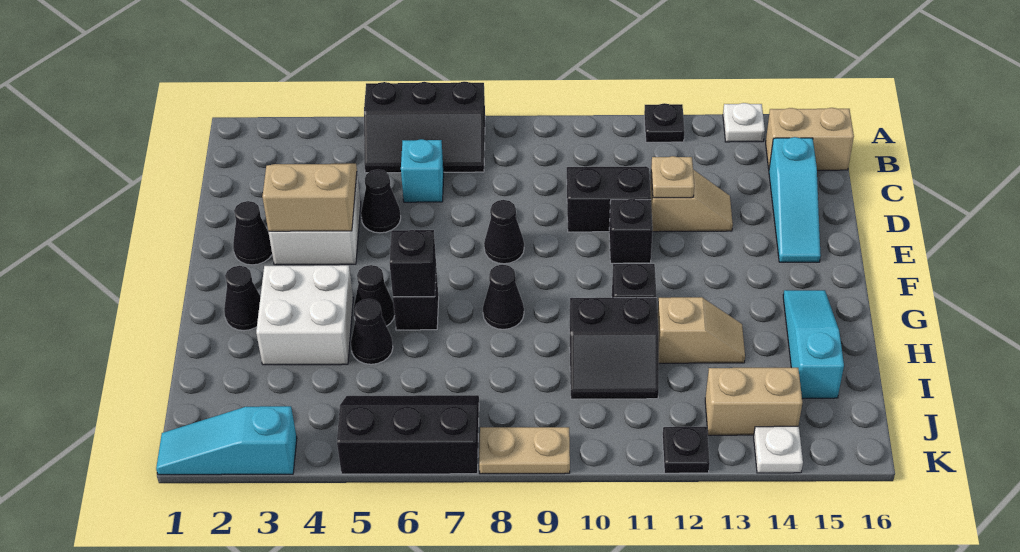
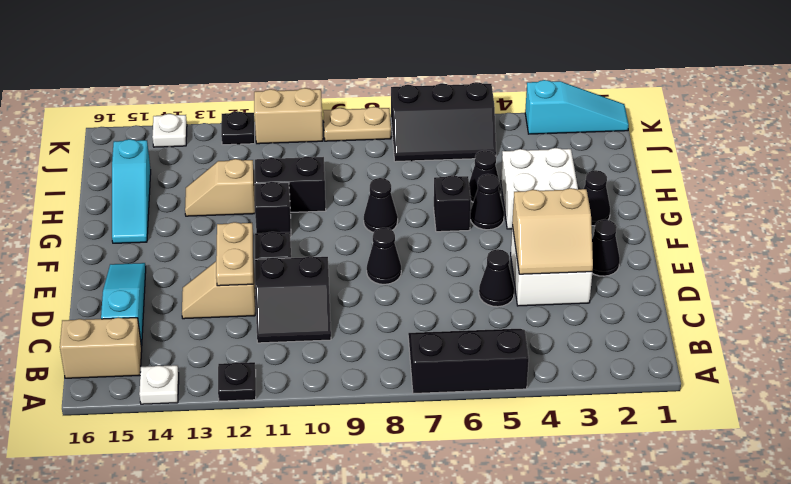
cyan brick C6 level 1 -> none
tan plate D12 level 2 -> tan plate D12:E12 level 2
black brick G6 level 2 -> none
tan brick J13:J14 level 1 -> tan brick K10:K11 level 1

